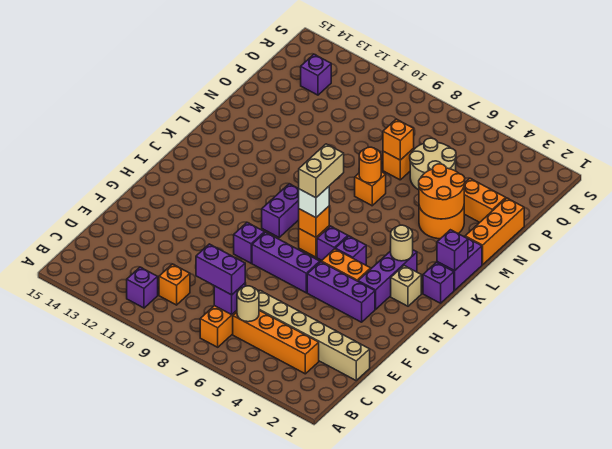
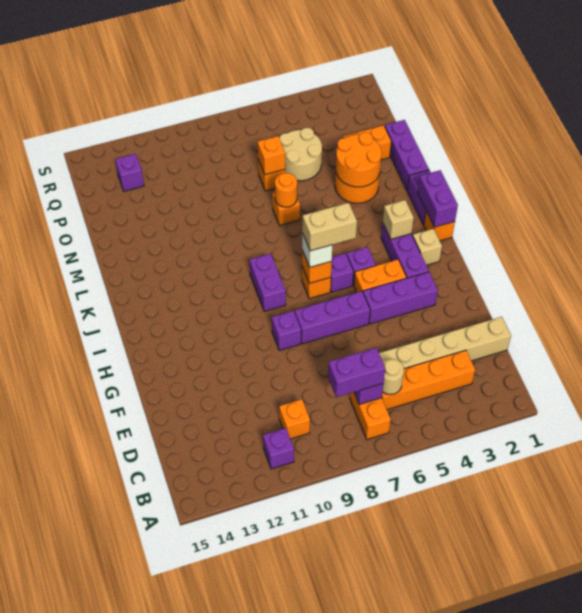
tan brick I7:J7 level 4 -> tan brick I6:I7 level 4
purple brick J1 level 1 -> orange brick J1 level 1
tan round brick J3 level 2 -> tan brick J3 level 2
purple brick K1 level 2 -> purple brick J1:K1 level 2
orange brick M1:O1 level 1 -> purple brick M1:O1 level 1

